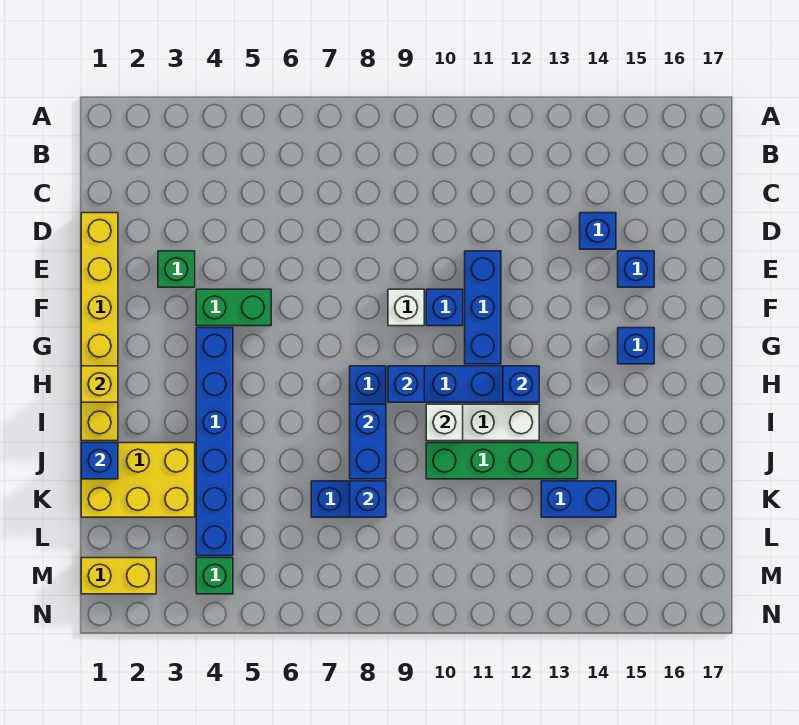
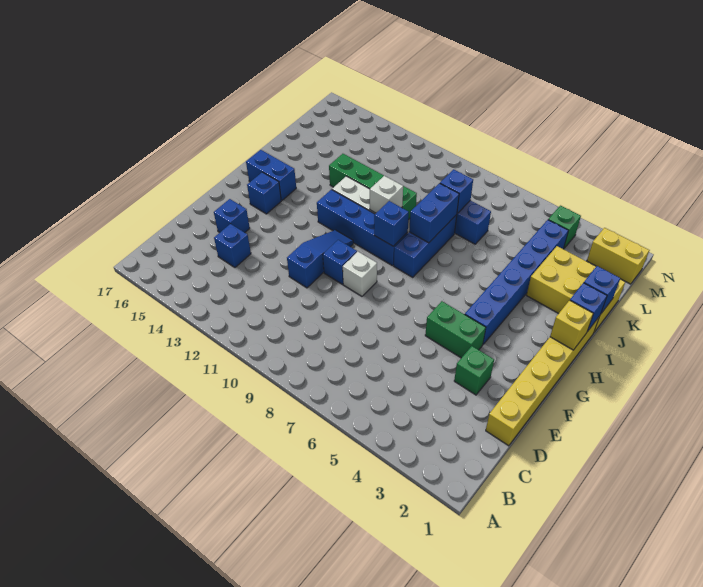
blue brick E11:G11 level 1 -> blue slope E11:G11 level 1 top E
blue brick H12 level 2 -> blue brick I1 level 2
blue brick K13:K14 level 1 -> blue brick H15:H16 level 1

